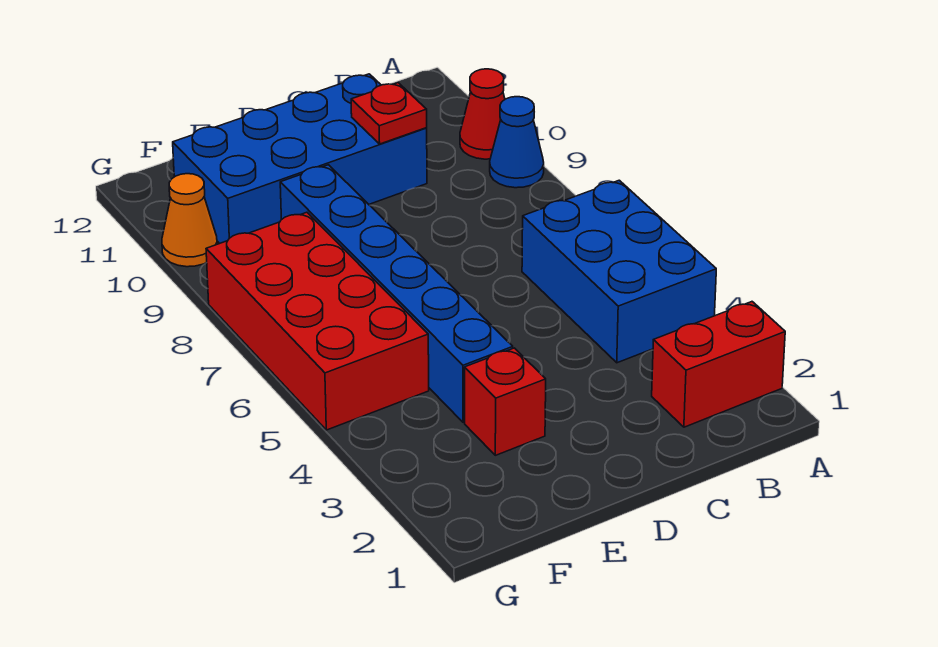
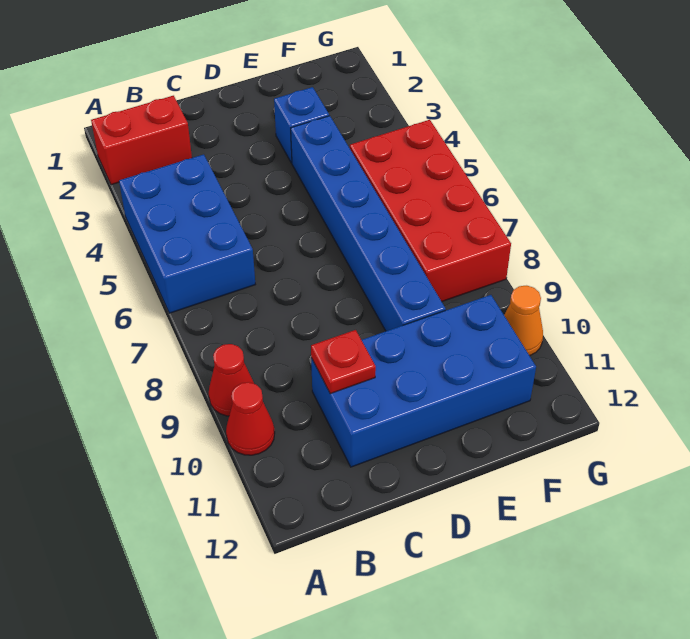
blue cone A9 level 1 -> red cone A9 level 1
red brick E3 level 1 -> blue brick E3 level 1

